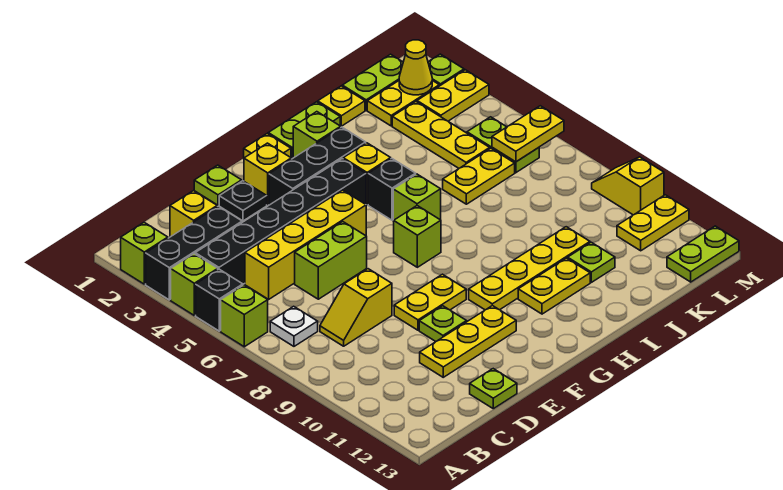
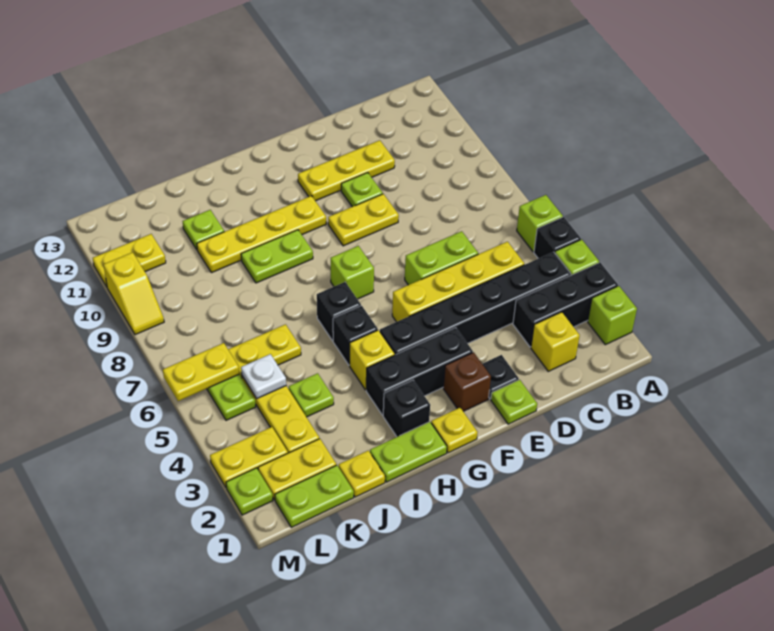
white plate B7 level 1 -> white plate K5 level 2
yellow slope C8:D8 level 1 top D -> none
lime plate D13 level 1 -> lime plate J4 level 1
yellow brick F2 level 1 -> brown brick F2 level 1
lime brick H2 level 1 -> black brick H2 level 1
lime brick H6 level 1 -> black brick H6 level 1
yellow plate H11:I11 level 1 -> none
yellow cone L2 level 2 -> none
lime plate L13:M13 level 1 -> lime plate H9:I9 level 1

